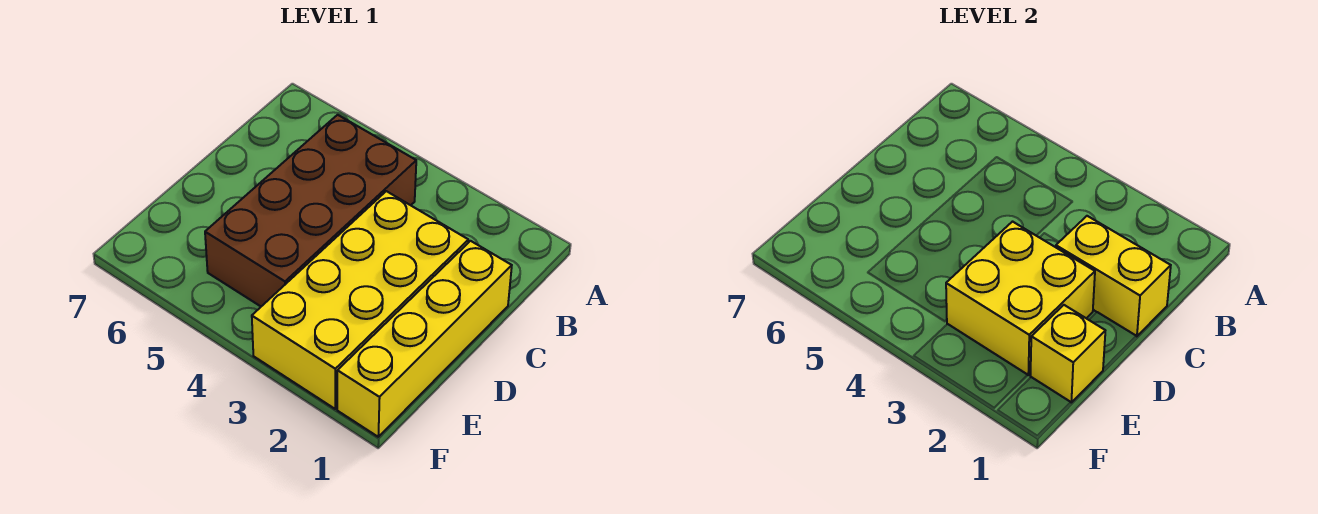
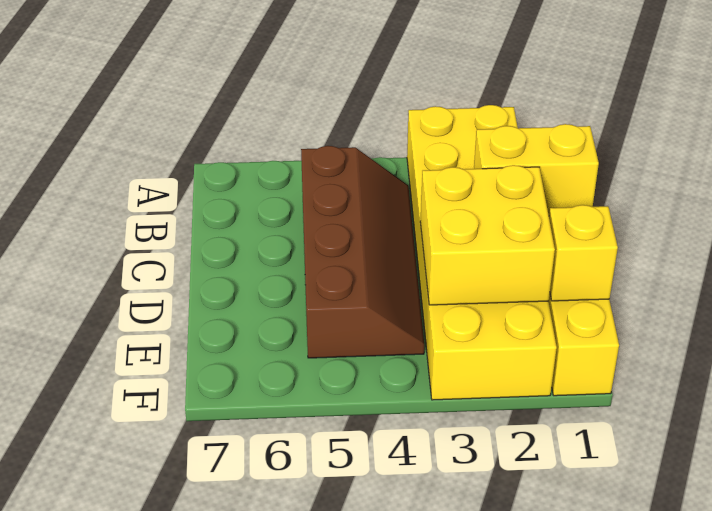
brown brick B4:E5 level 1 -> brown slope B4:E5 level 1 top 5
yellow brick C2:F3 level 1 -> yellow brick A2:F3 level 1

